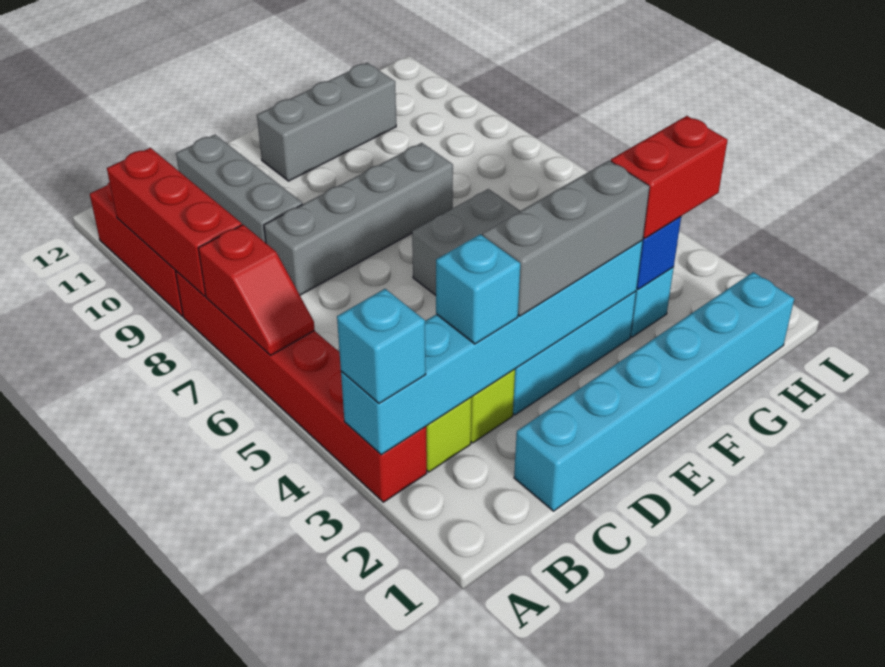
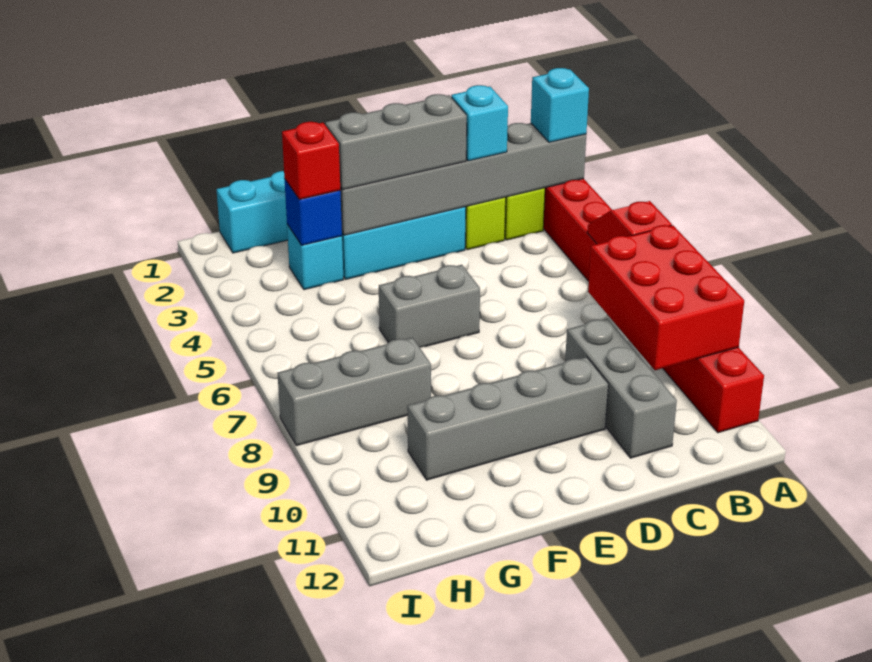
cyan brick A3:F3 level 2 -> grey brick A3:F3 level 2
red brick A8:A10 level 2 -> red brick A8:B10 level 2
grey brick C8:F8 level 1 -> grey brick D10:G10 level 1
grey brick E11:G11 level 1 -> grey brick G8:I8 level 1
red brick G3:H3 level 3 -> red brick G3 level 3

